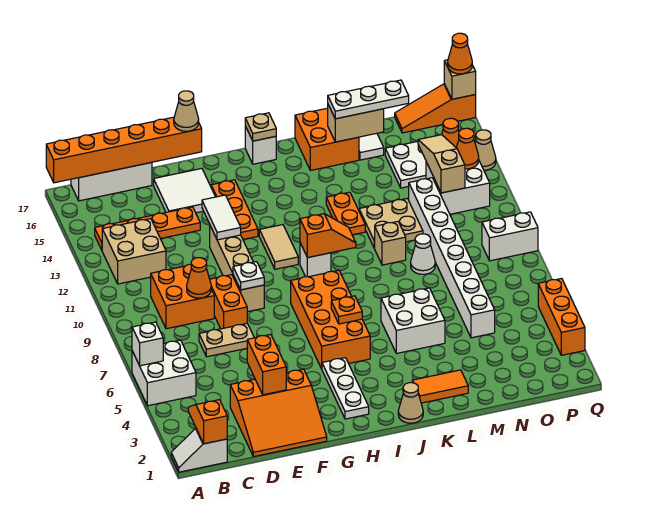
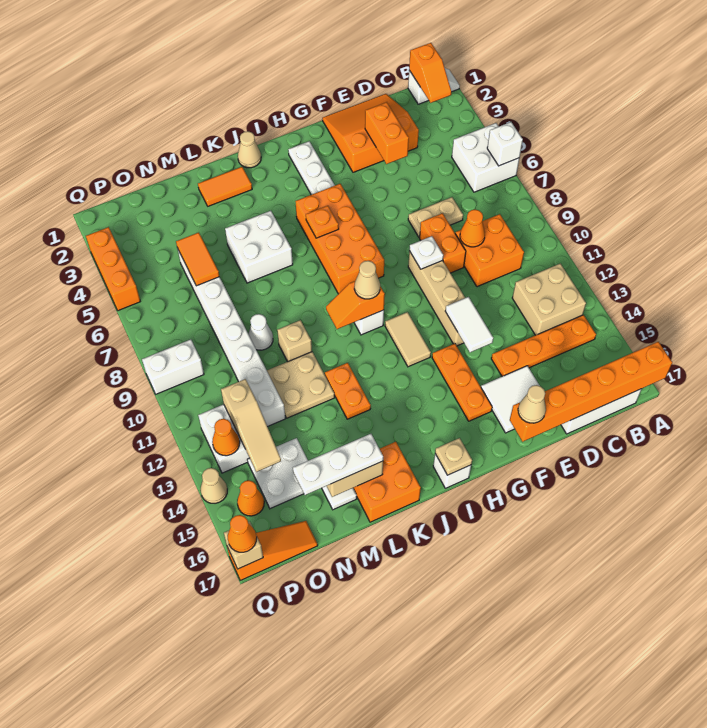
none -> tan cone I10 level 3
none -> orange tile N5:N6 level 2

